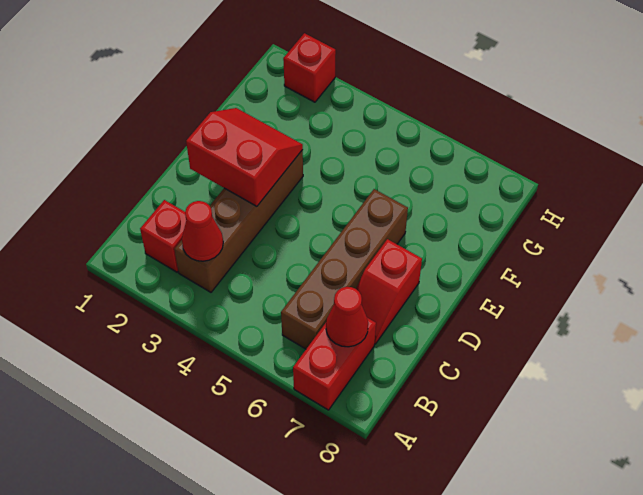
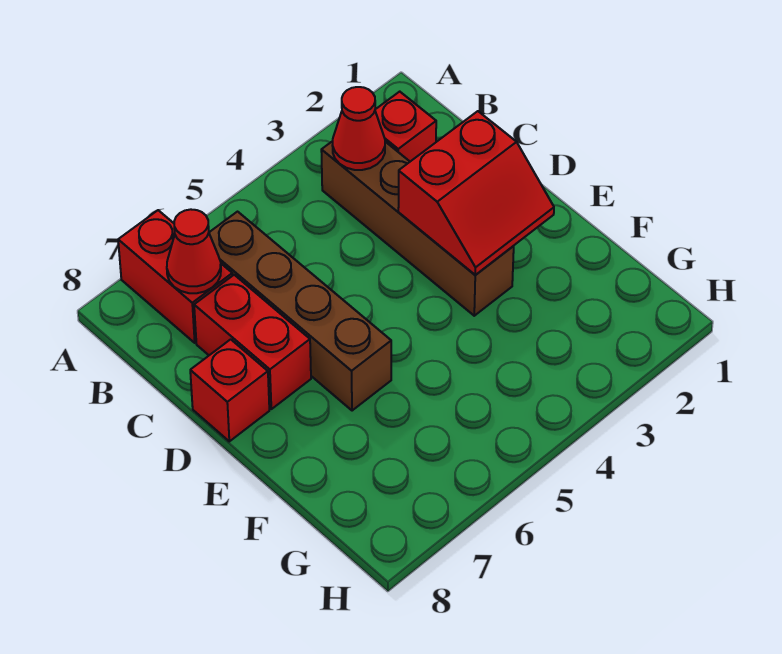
red slope C7:D7 level 1 top D -> red brick C7:D7 level 1
red brick H2 level 1 -> red brick D8 level 1

